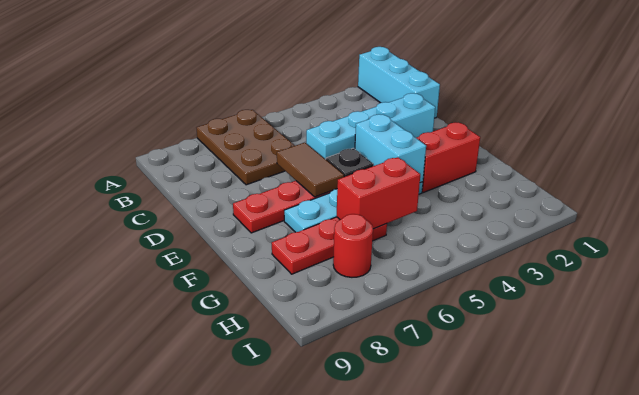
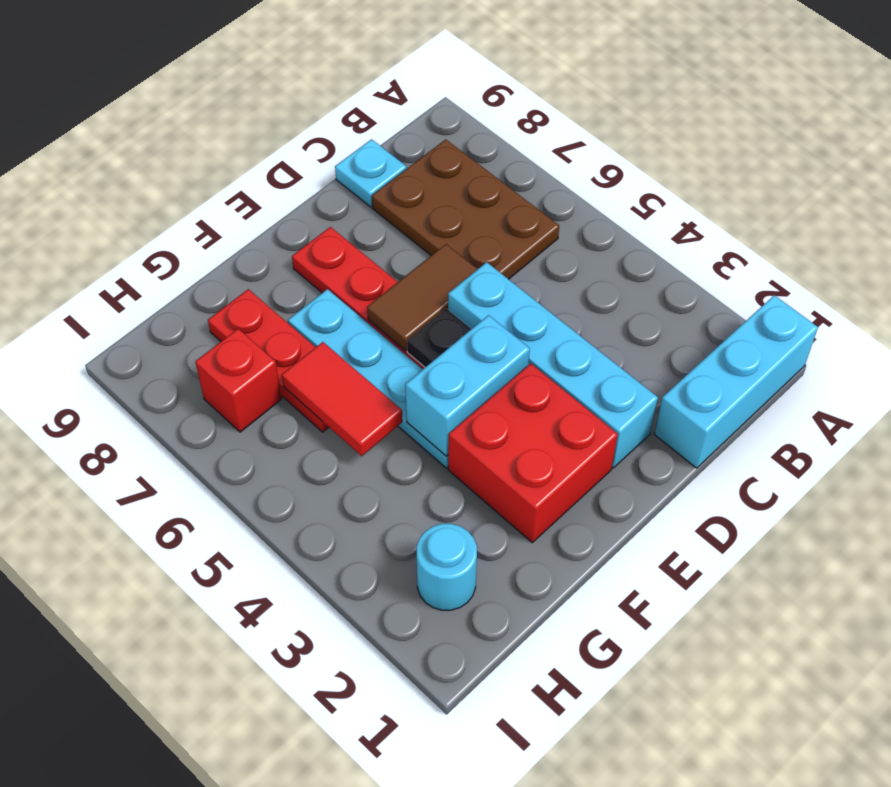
brown plate A6:C7 level 1 -> brown plate B6:C8 level 1
none -> cyan plate C9 level 1
red brick F2:F3 level 1 -> red brick E2:F3 level 1
red brick G5:G6 level 2 -> red tile G5:G6 level 2
none -> cyan round brick H2 level 1
red round brick H7 level 1 -> red brick H7 level 1

